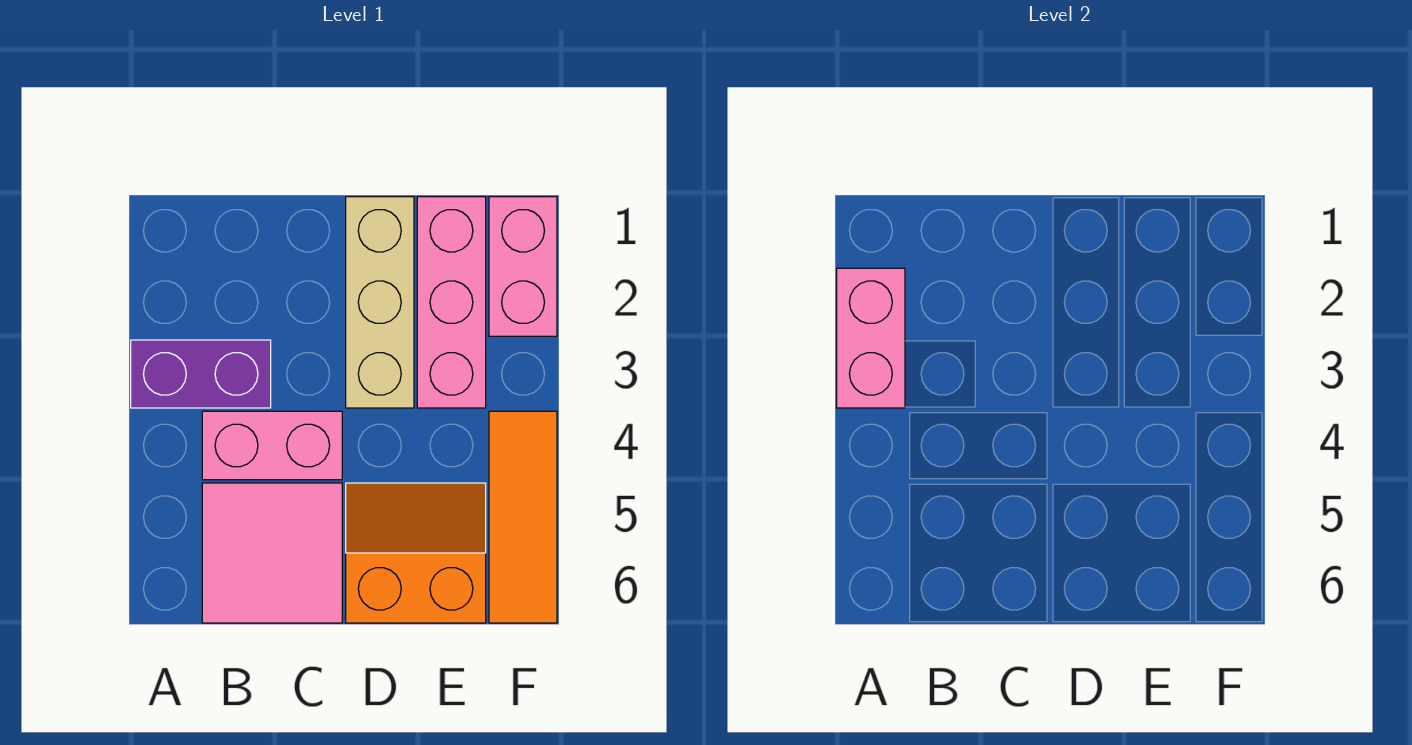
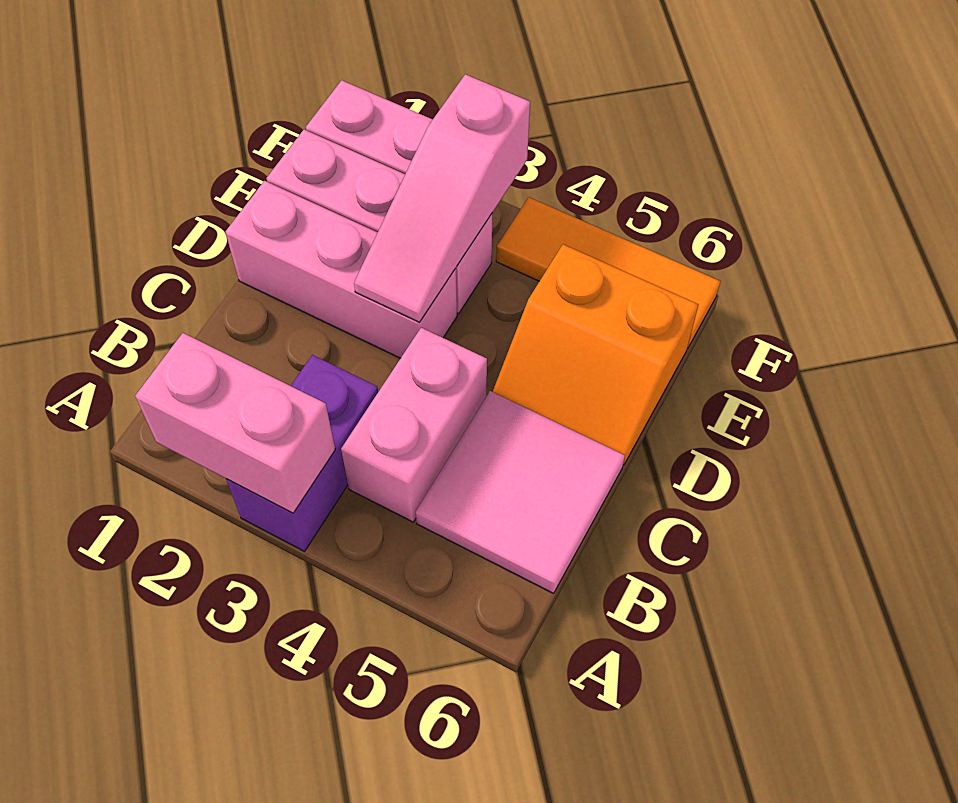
tan brick D1:D3 level 1 -> pink brick D1:D3 level 1
none -> pink slope D3:F3 level 2 top F
orange slope D5:E6 level 1 top 6 -> orange slope D5:E6 level 1 top E

